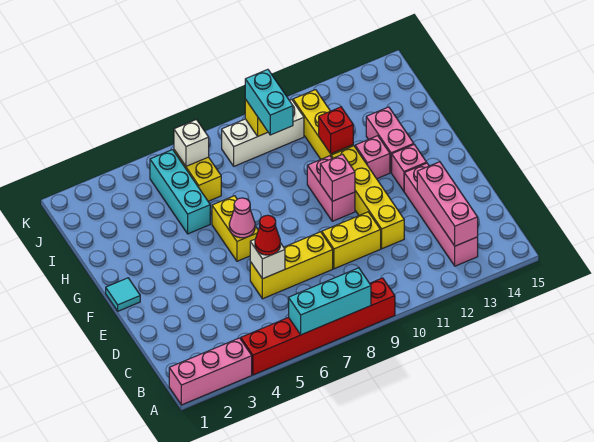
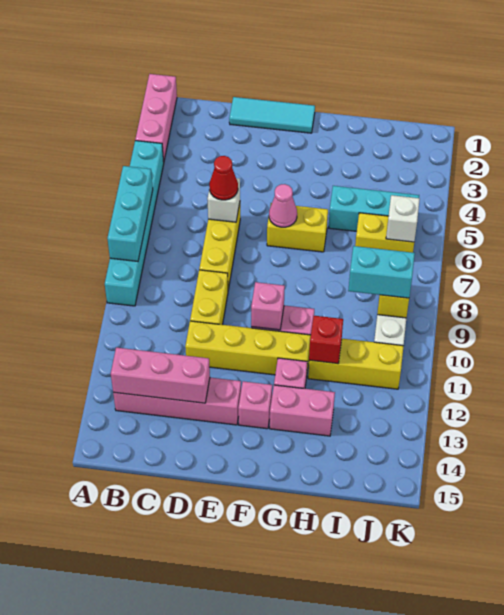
red brick A4:A9 level 1 -> cyan brick A4:A9 level 1
cyan tile F1 level 1 -> cyan tile D1:F1 level 1

